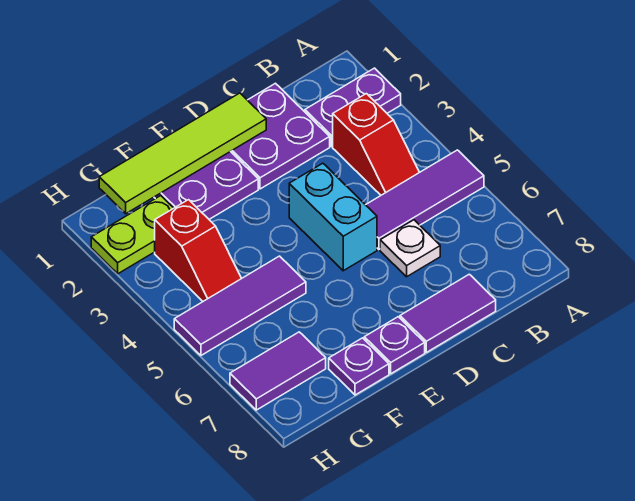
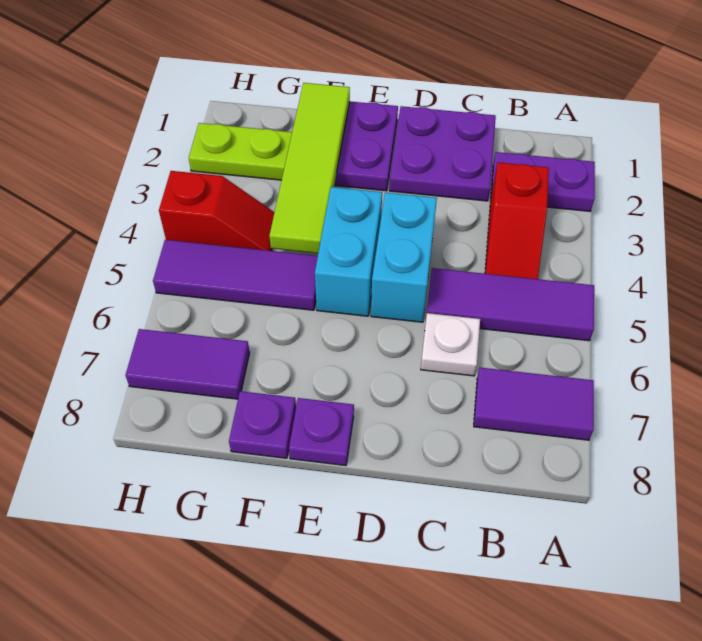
purple tile C8:D8 level 1 -> purple tile A7:B7 level 1
lime tile D1:G1 level 2 -> lime tile F1:F4 level 2
none -> cyan brick E4:E5 level 1
red slope G3:G4 level 1 top 3 -> red slope G4:H4 level 1 top H

